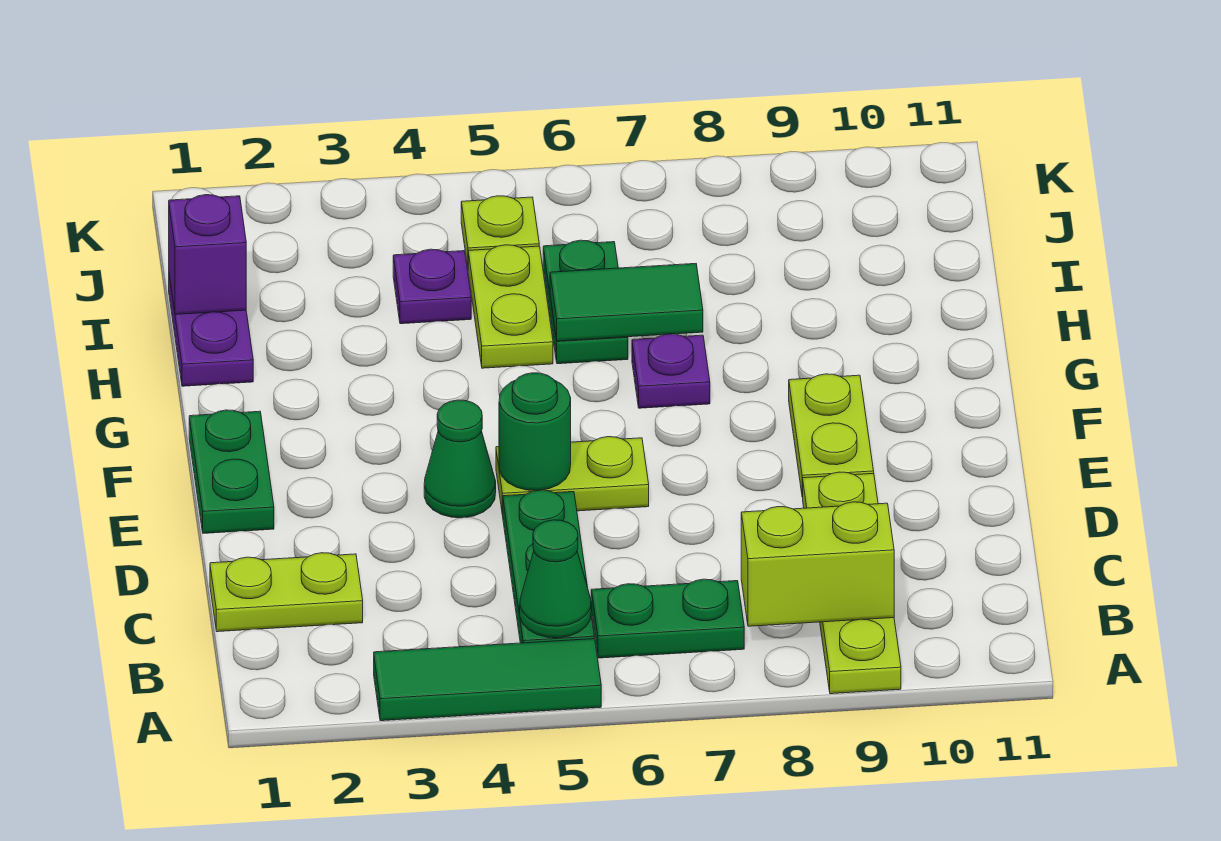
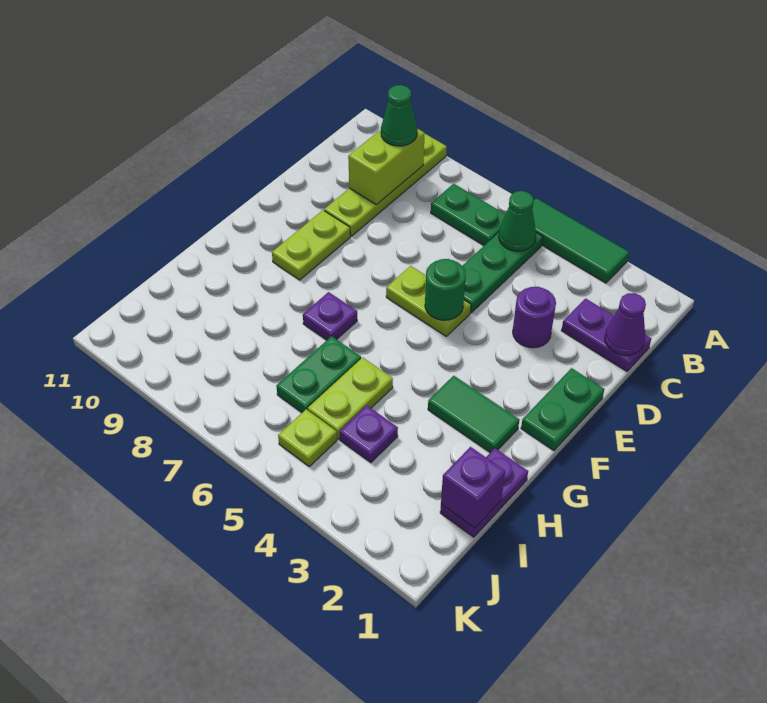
lime brick B8:B9 level 2 -> lime brick B9:C9 level 2
lime plate C1:C2 level 1 -> purple plate C1:C2 level 1
none -> purple cone C1 level 2
none -> purple round brick D3 level 1
green cone E4 level 1 -> green cone B9 level 3
green tile H6:H7 level 2 -> green tile G2:G3 level 1

